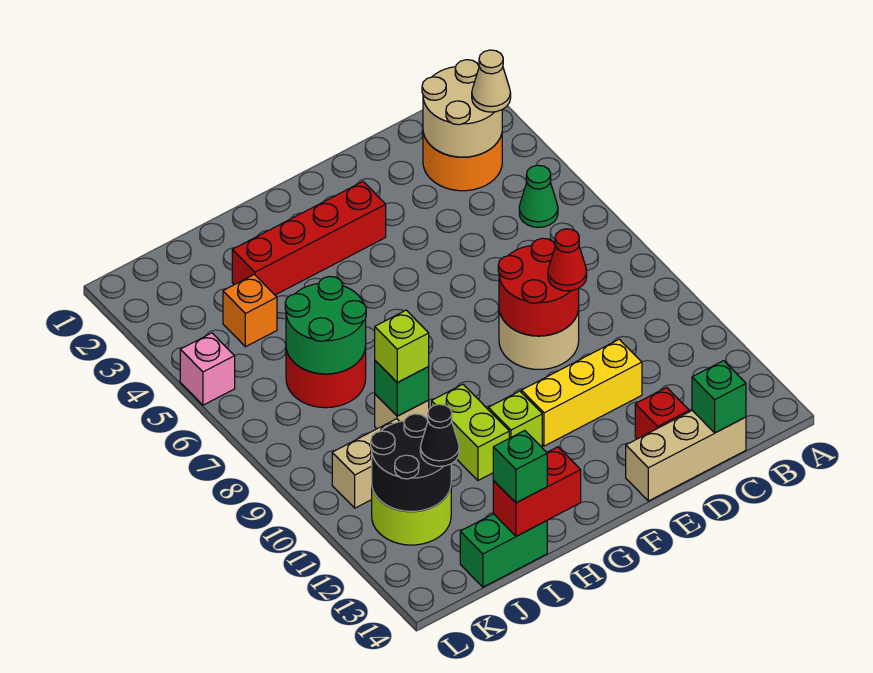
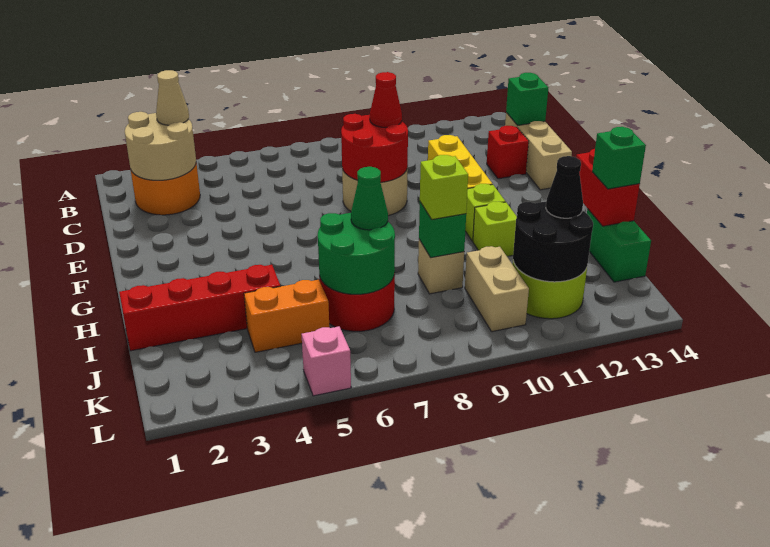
green cone B5 level 1 -> green cone I7 level 3
red brick F3:I3 level 1 -> red brick I1:I4 level 1
lime brick H10:H11 level 1 -> lime brick H11 level 1
orange brick J4 level 1 -> orange brick J4:J5 level 1

